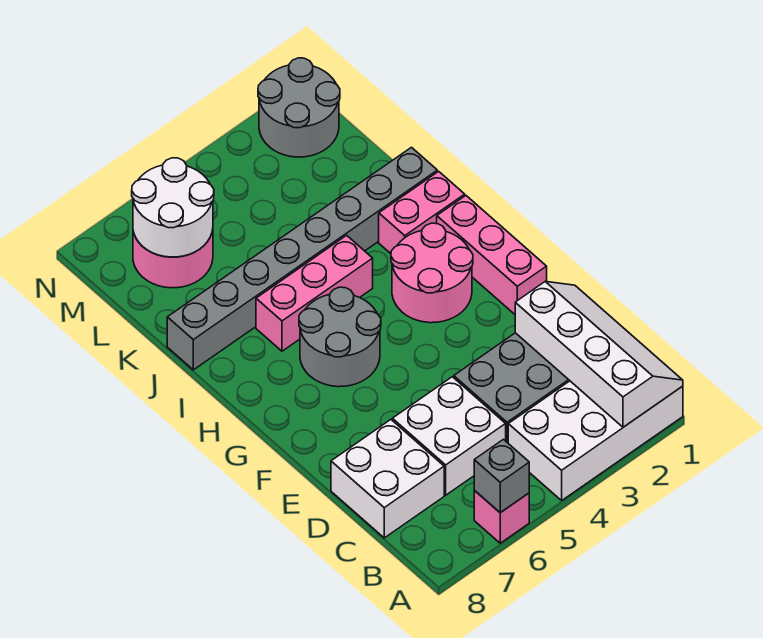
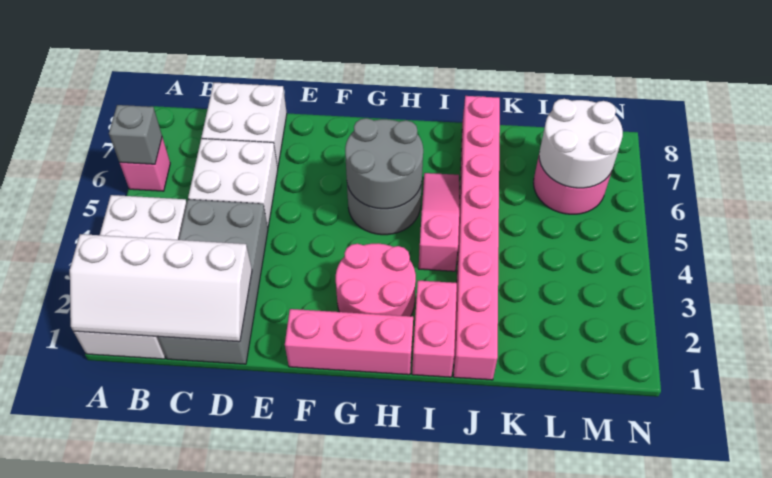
pink brick I4:I6 level 1 -> pink slope I4:I6 level 1 top 4
grey brick J1:J8 level 1 -> pink brick J1:J8 level 1
grey round brick M1:N2 level 1 -> grey round brick G5:H6 level 2

